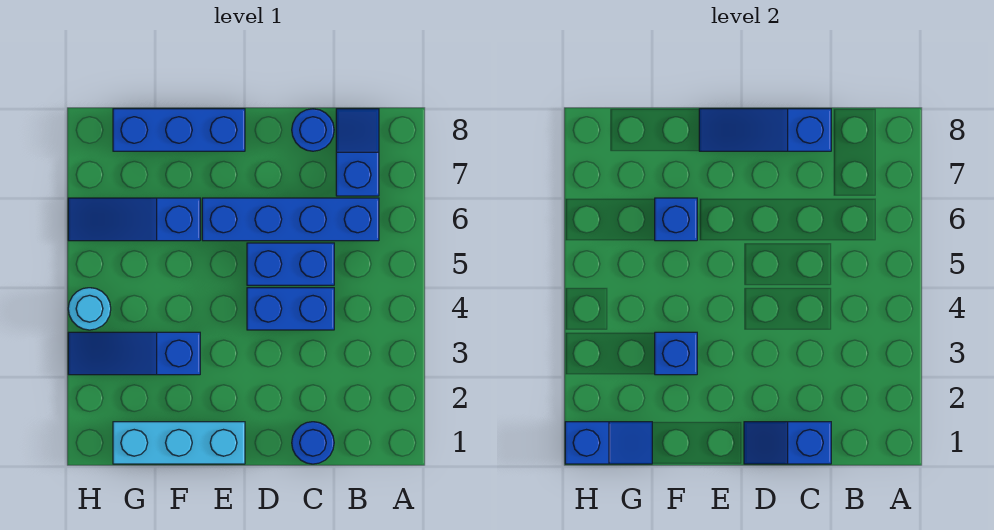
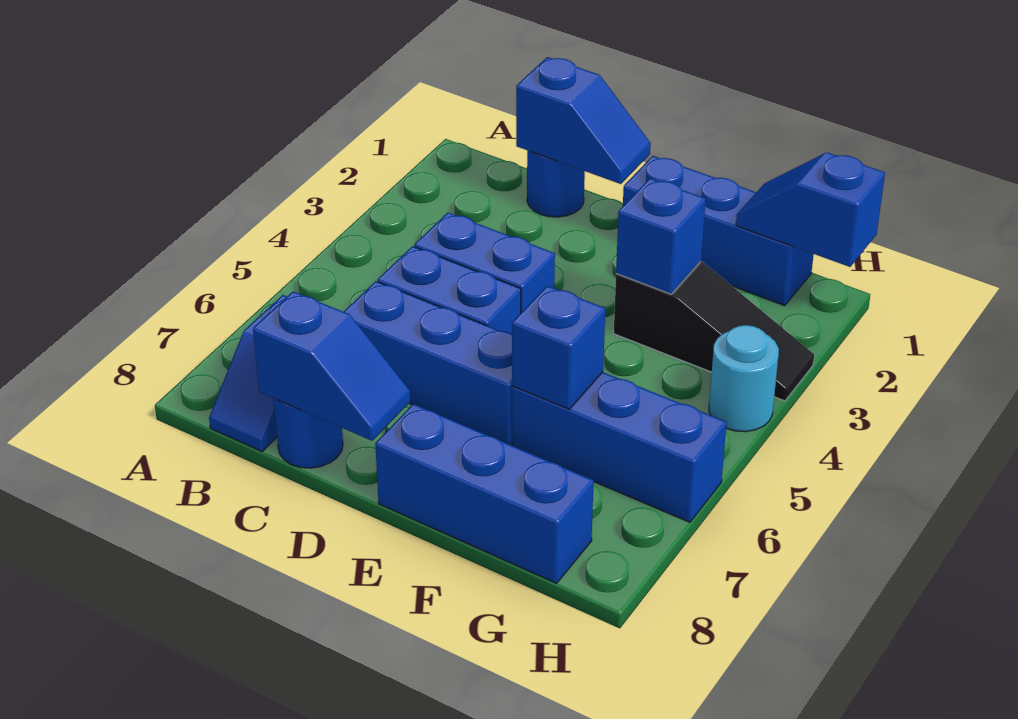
blue brick B6:E6 level 1 -> blue brick C6:E6 level 1
blue slope C8:E8 level 2 top C -> blue slope C8:D8 level 2 top C
cyan brick E1:G1 level 1 -> blue brick E1:G1 level 1
blue slope F3:H3 level 1 top F -> black slope F3:H3 level 1 top F
blue slope F6:H6 level 1 top F -> blue brick F6:H6 level 1

